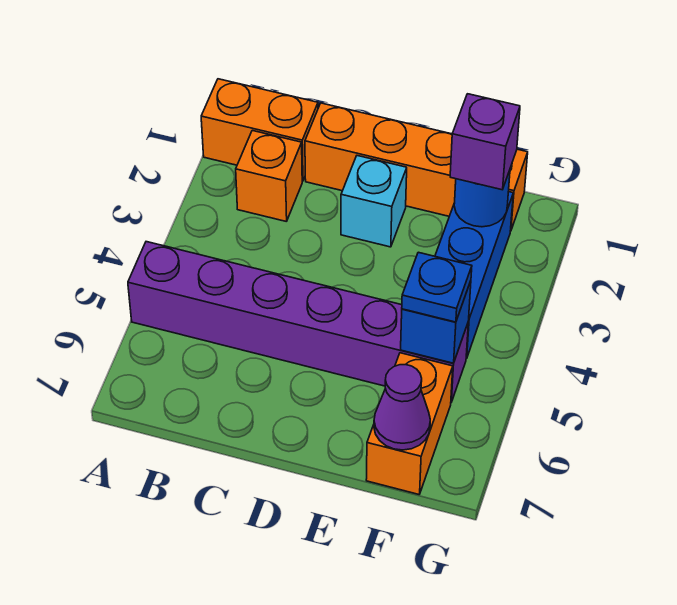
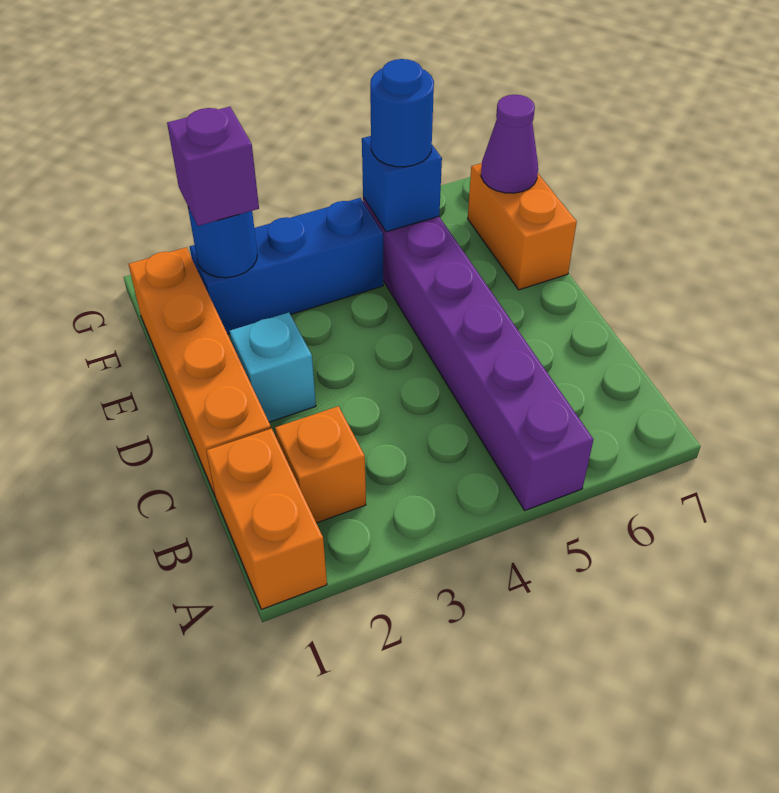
blue plate F5 level 3 -> blue round brick F5 level 3
orange brick F6:F7 level 1 -> orange brick E7:F7 level 1

